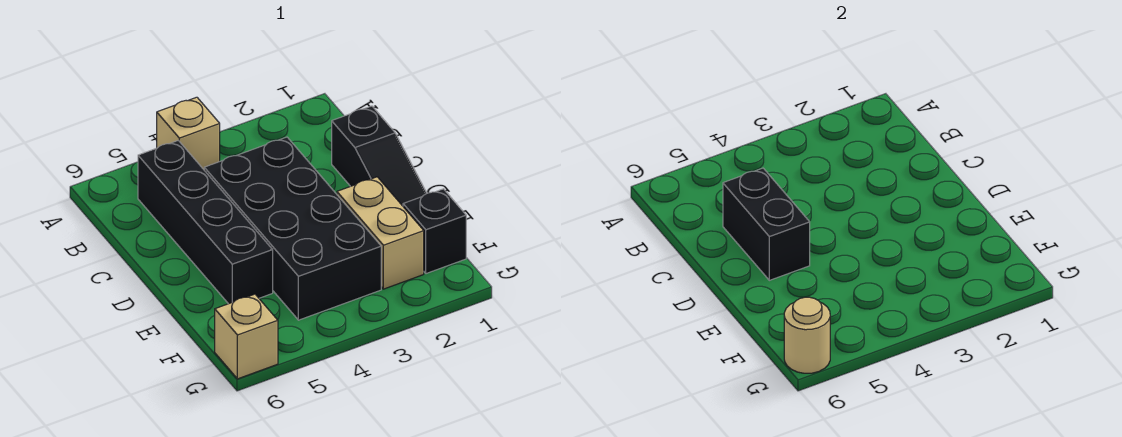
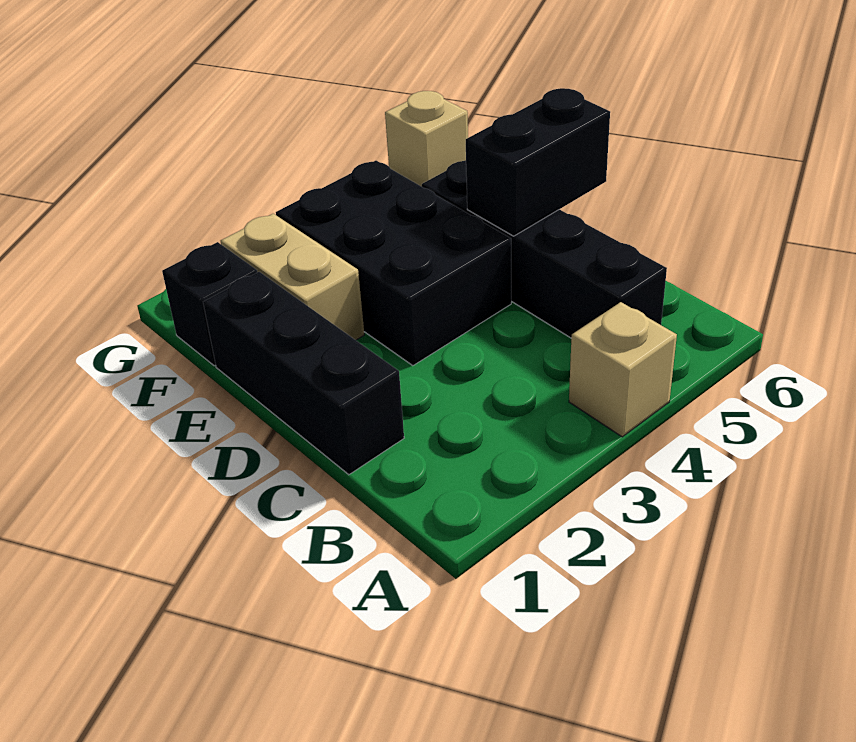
black slope C1:E1 level 1 top C -> black brick C1:E1 level 1
black brick C3:F4 level 1 -> black brick D3:F4 level 1
black brick C5:D5 level 2 -> black brick D5:D6 level 2
tan round brick G6 level 2 -> none

